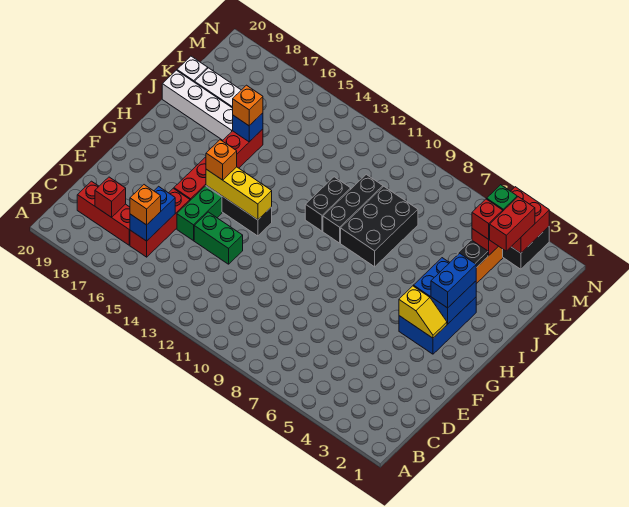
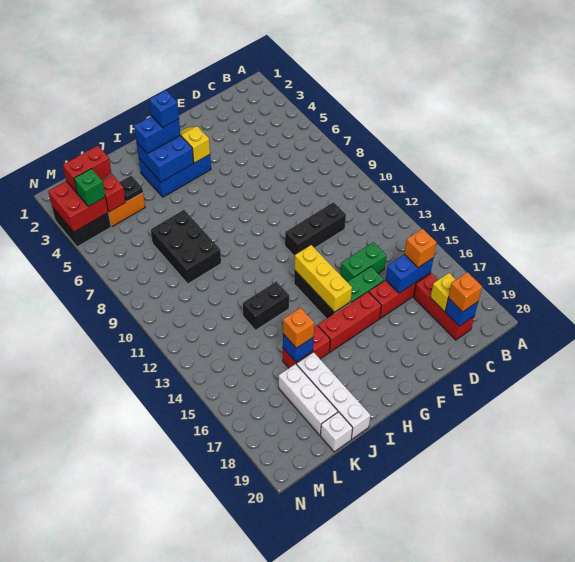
red brick C18 level 2 -> yellow brick C18 level 2
none -> blue brick C19 level 2
green brick E13:E14 level 1 -> green brick D14:E14 level 1
orange brick G15 level 3 -> orange brick C19 level 3
none -> blue brick H3 level 4
black brick I8:K9 level 1 -> black brick J7:K9 level 1
black brick I10:K10 level 1 -> black brick D11:F11 level 1
black brick I11:J11 level 1 -> black brick I13:J13 level 1
red brick L4 level 3 -> none

